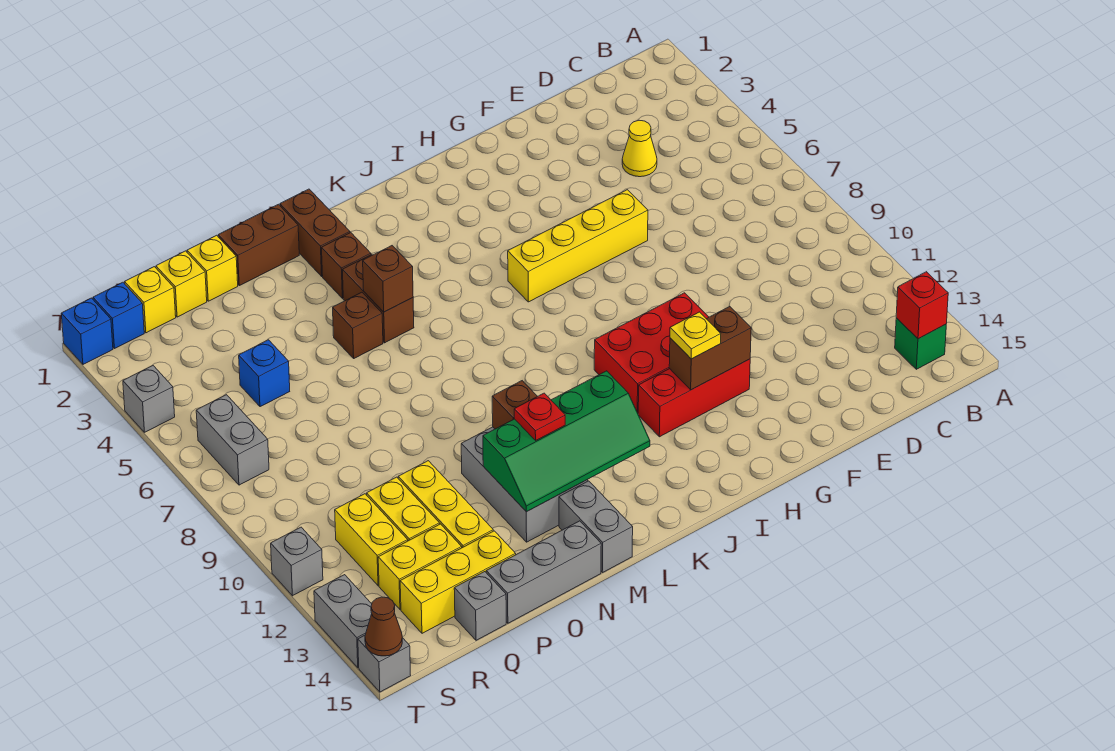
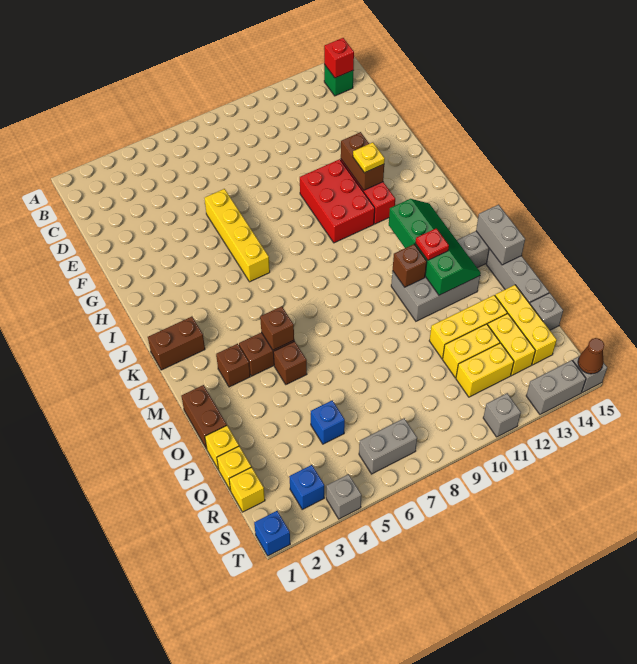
yellow cone D4 level 1 -> none
brown brick M1:M2 level 1 -> brown brick K1:K2 level 1
none -> grey brick M15:N15 level 2
blue brick S1 level 1 -> blue brick S3 level 1

